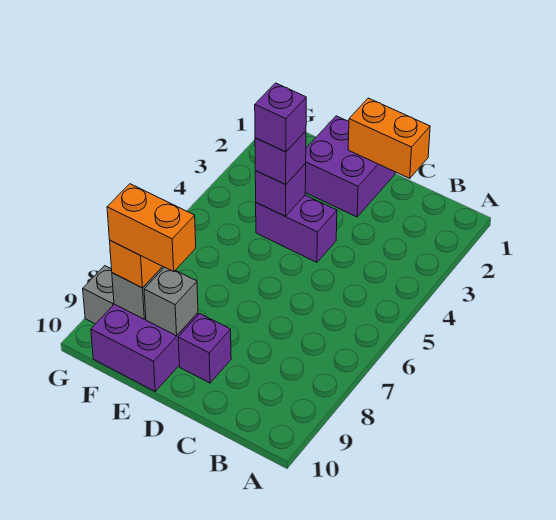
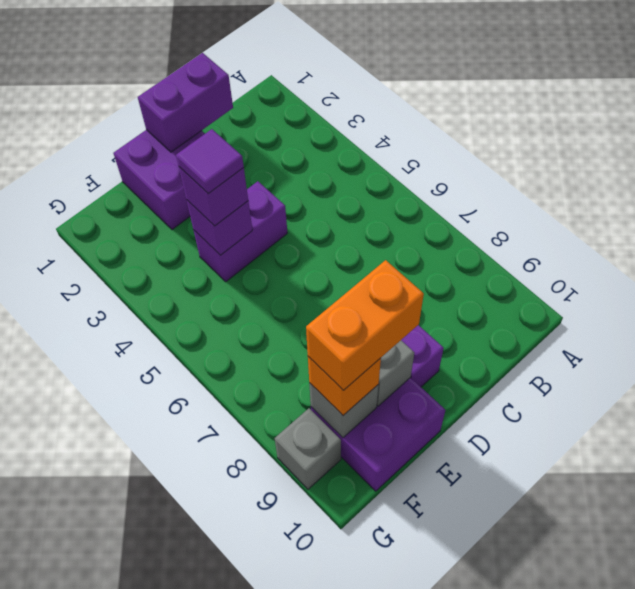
orange brick C1:D1 level 2 -> purple brick C1:D1 level 2
purple brick E4 level 4 -> purple tile E4 level 4

